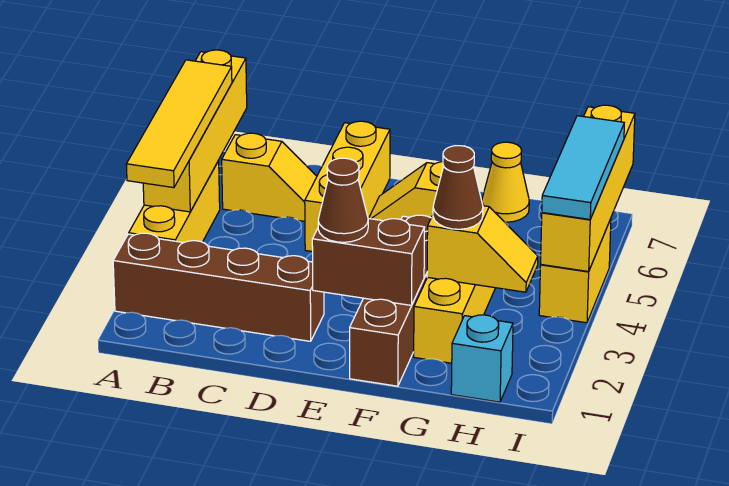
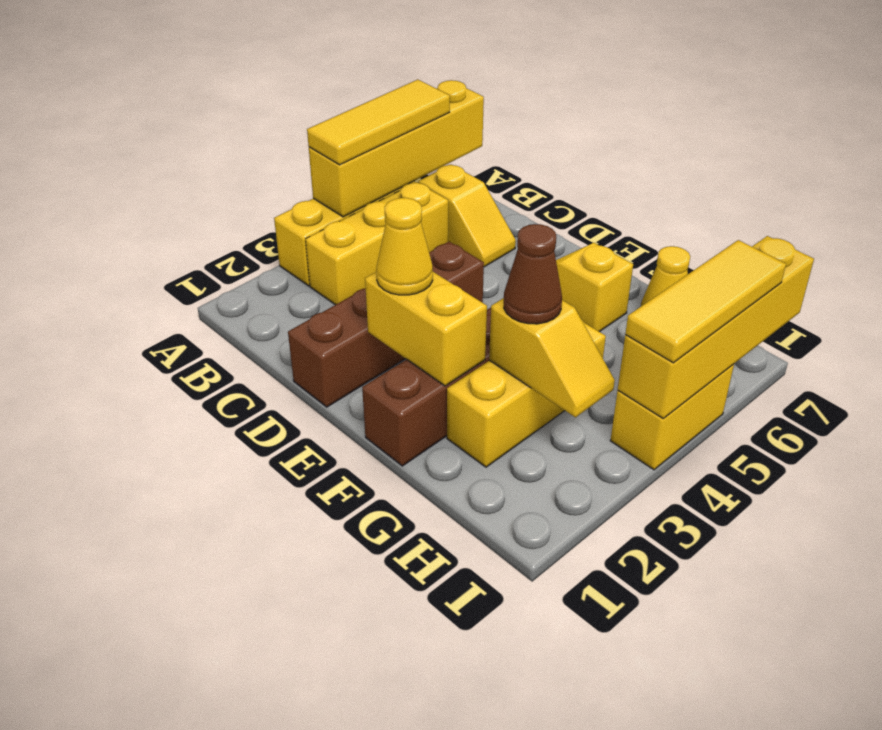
brown brick A2:D2 level 1 -> brown brick D1:D4 level 1
yellow tile A3:A6 level 3 -> yellow tile A4:A6 level 3
yellow brick D5:D7 level 1 -> yellow brick B3:B5 level 1
brown brick E2:F2 level 2 -> yellow brick E2:F2 level 2
brown cone E2 level 3 -> yellow cone E2 level 3
cyan brick H1 level 1 -> none
cyan tile I4:I6 level 3 -> yellow tile I4:I6 level 3

